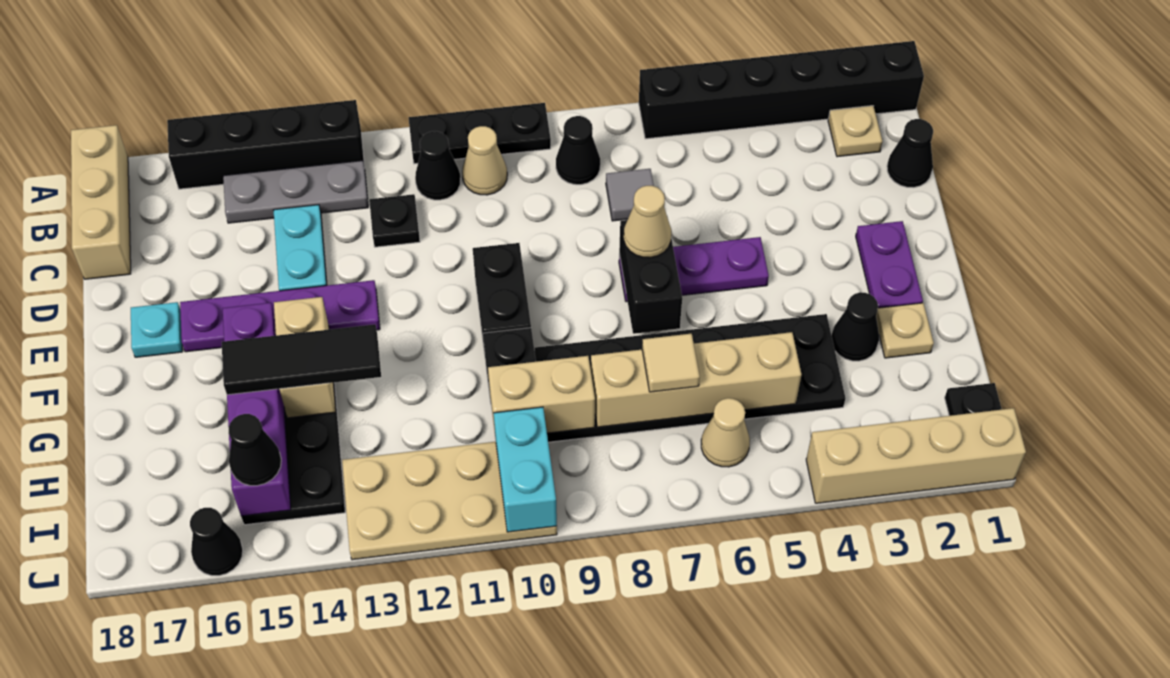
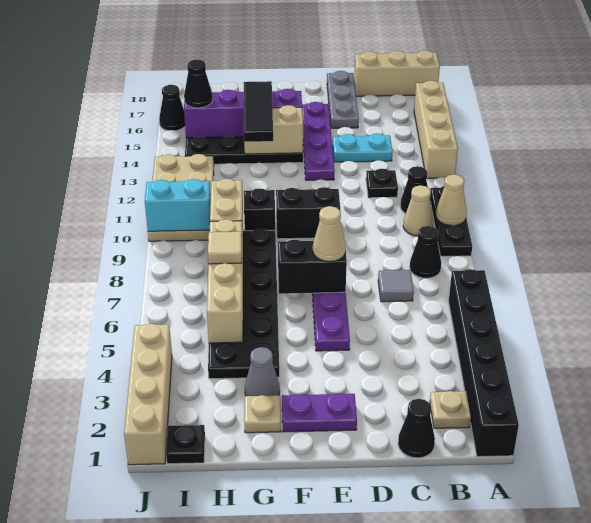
black brick A13:A16 level 1 -> tan brick A13:A16 level 1
grey plate B13:B15 level 1 -> grey plate D16:D18 level 1
cyan plate E17 level 1 -> none
black cone G3 level 1 -> grey cone G3 level 1
tan cone I6 level 1 -> tan cone A10 level 2

